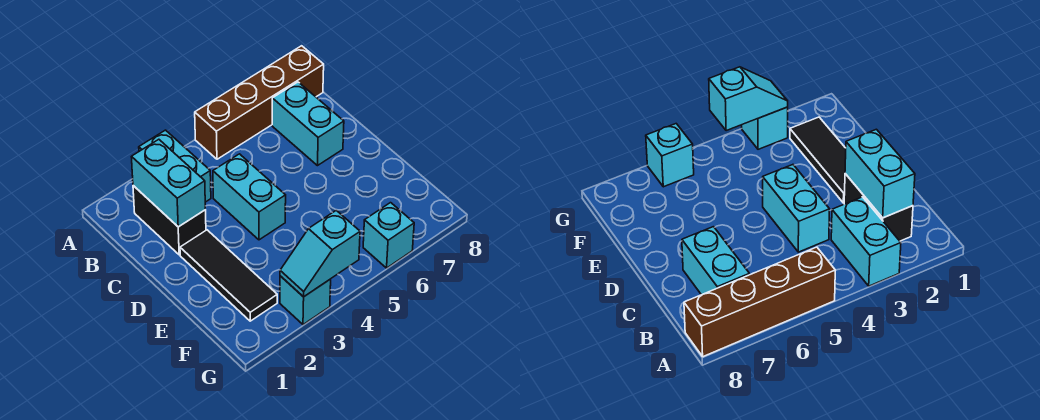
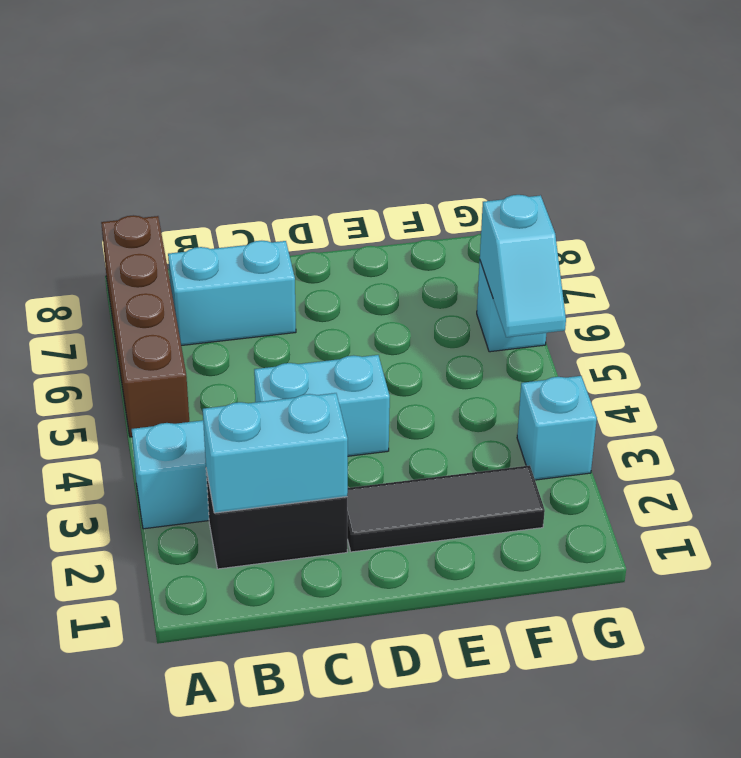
cyan slope G3:G4 level 2 top 4 -> cyan slope G5:G6 level 2 top 6

